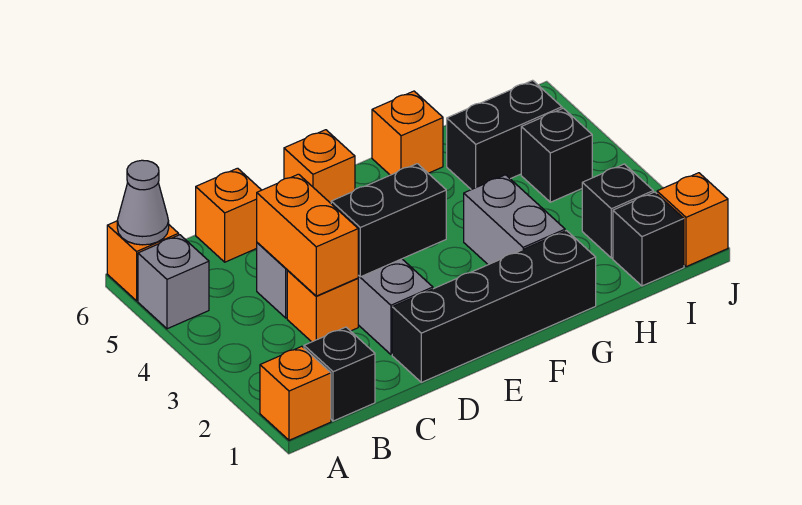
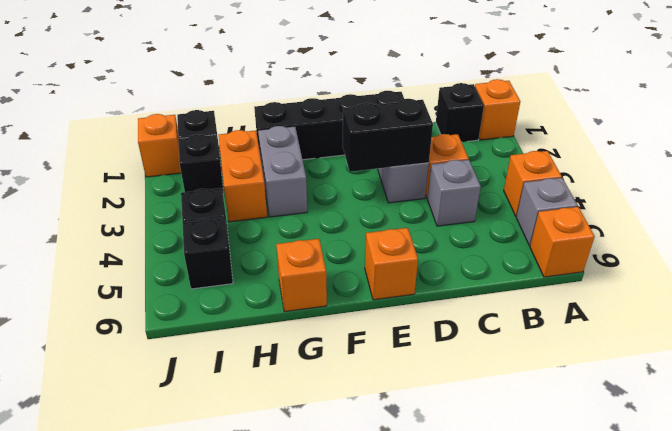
grey cone A6 level 2 -> none
orange brick C3:C4 level 2 -> orange brick H2:H3 level 1
orange brick C6 level 1 -> orange brick A4 level 1
black brick H5:I5 level 1 -> black brick I5 level 1

